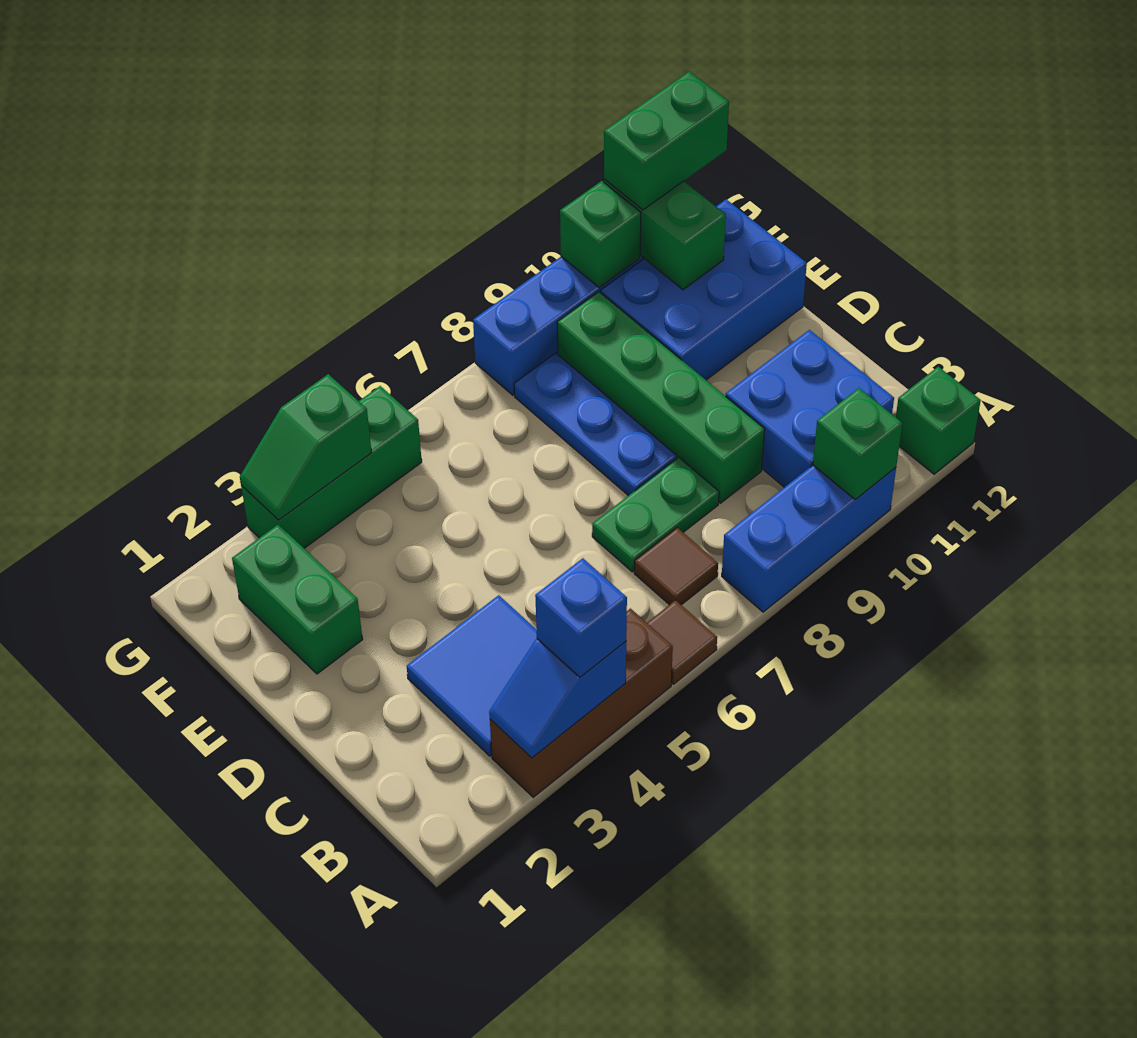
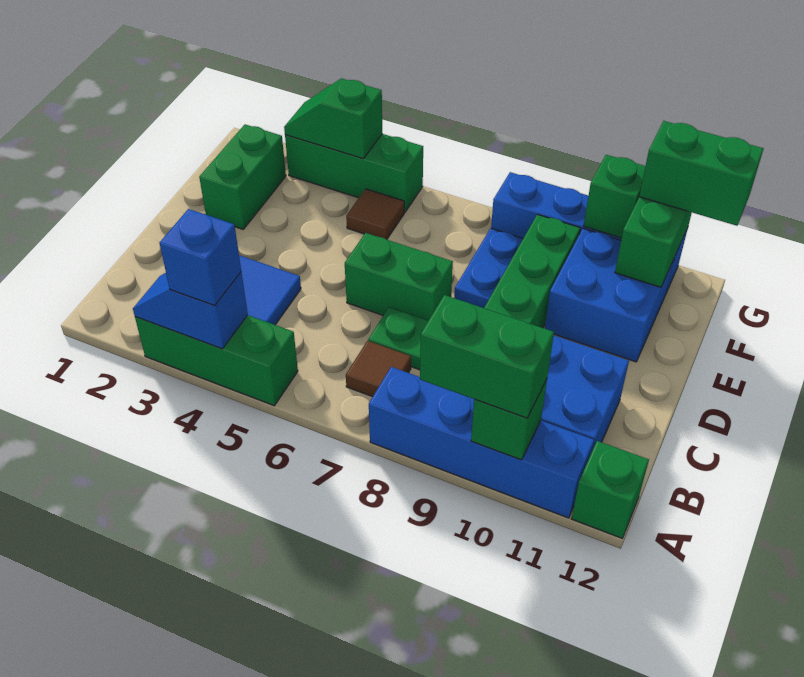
brown brick A3:A5 level 1 -> green brick A3:A5 level 1
brown tile A6 level 1 -> brown tile F5 level 1
blue brick A8:A10 level 1 -> blue brick A8:A11 level 1
none -> green brick A9:A10 level 3
none -> green brick D6:D7 level 1
blue plate D8:F8 level 1 -> blue plate E8:F8 level 1
blue brick E10:F12 level 1 -> blue brick E10:F11 level 1

